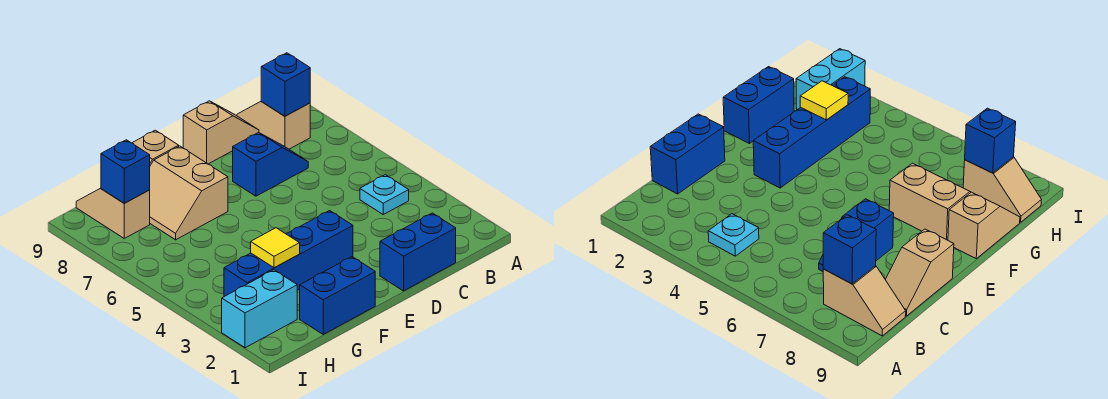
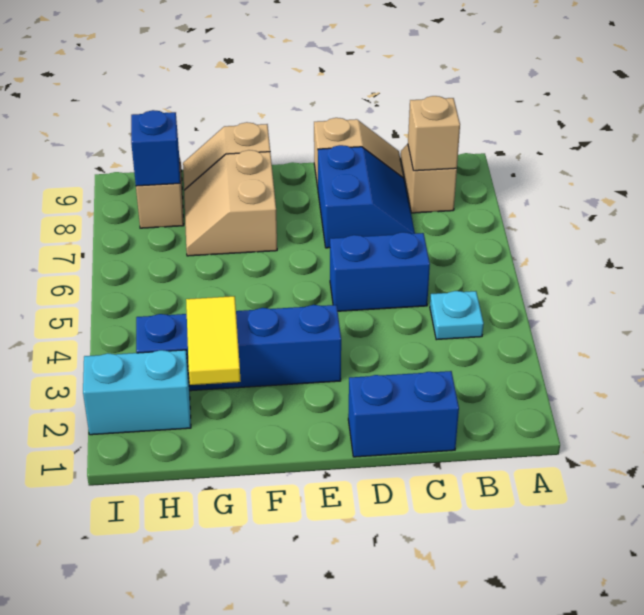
blue brick B8 level 2 -> tan brick B8 level 2
blue slope C7:D7 level 1 top D -> blue slope C7:D8 level 1 top D
blue brick F1:G1 level 1 -> blue brick C5:D5 level 1
yellow tile G3 level 2 -> yellow tile G2:G3 level 2

